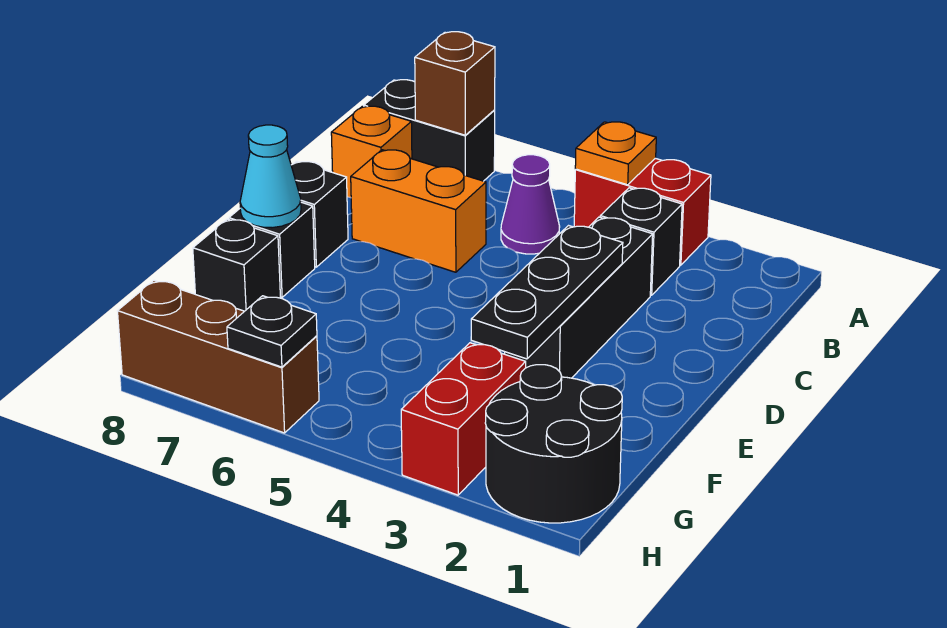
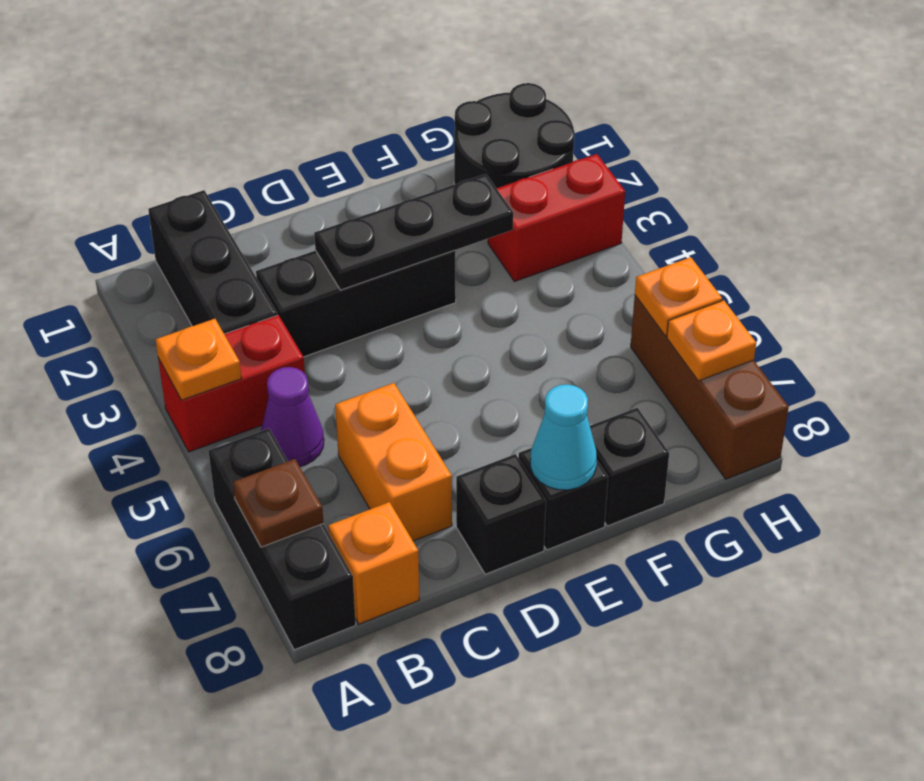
red brick A3:A4 level 1 -> red brick A4:B4 level 1
black brick A7:A8 level 1 -> black brick A6:A8 level 1
brown brick A7 level 2 -> brown plate A7 level 2
black brick B3 level 1 -> black brick B1:B3 level 1
black plate H6 level 2 -> orange plate H6 level 2
none -> orange plate H7 level 2

